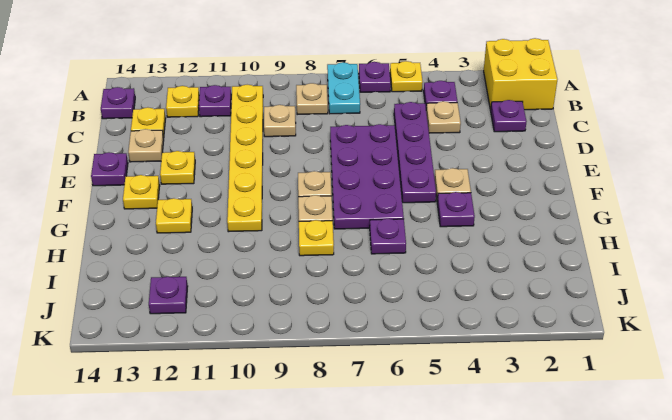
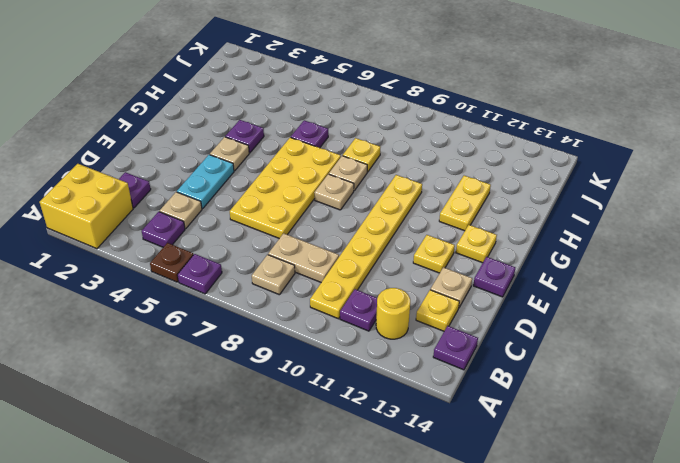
yellow plate A5 level 1 -> brown plate A5 level 1
cyan plate A7:B7 level 1 -> cyan plate D4:E4 level 1
yellow plate B12 level 1 -> yellow round brick B12 level 1
purple plate C5:F5 level 1 -> none
tan plate C9 level 1 -> tan plate C8:C9 level 1
purple plate D6:G7 level 1 -> yellow plate D6:G7 level 1
yellow plate G12 level 1 -> yellow plate G12:H12 level 1
purple plate J12 level 1 -> none

